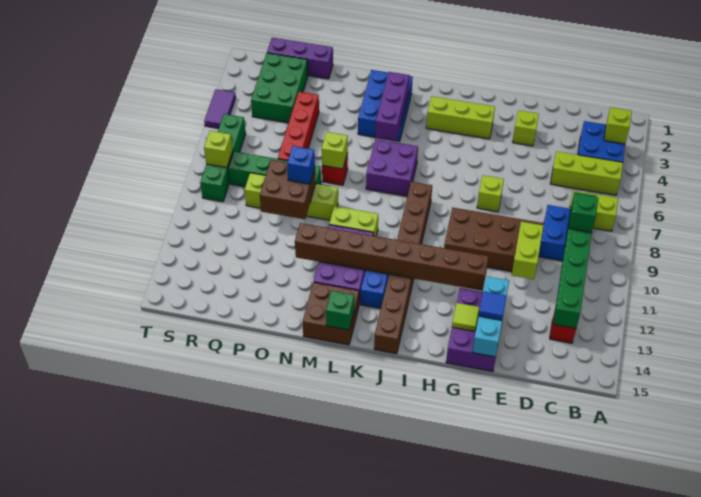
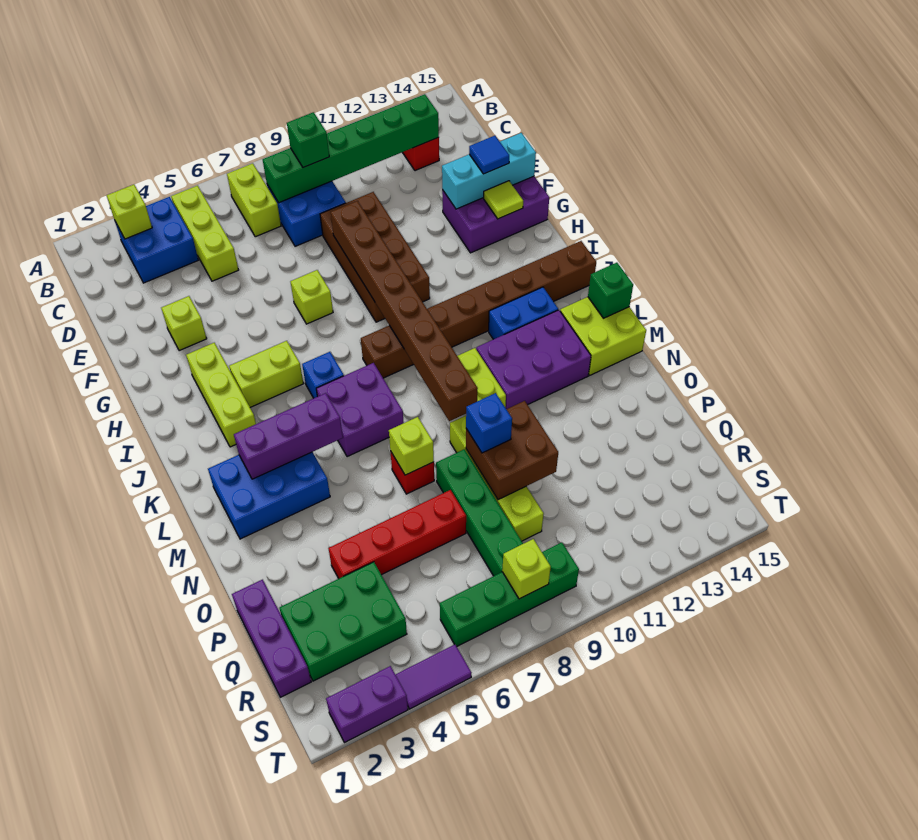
lime brick E10:E11 level 2 -> lime brick I4:I5 level 1
brown brick G12:N12 level 2 -> brown brick F9:M9 level 2
none -> blue brick J6 level 1
brown brick L14:M15 level 1 -> lime brick L14:M15 level 1
none -> purple brick T2:T3 level 1

